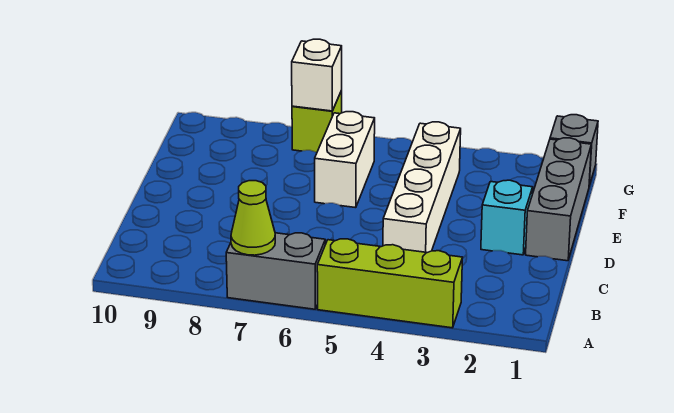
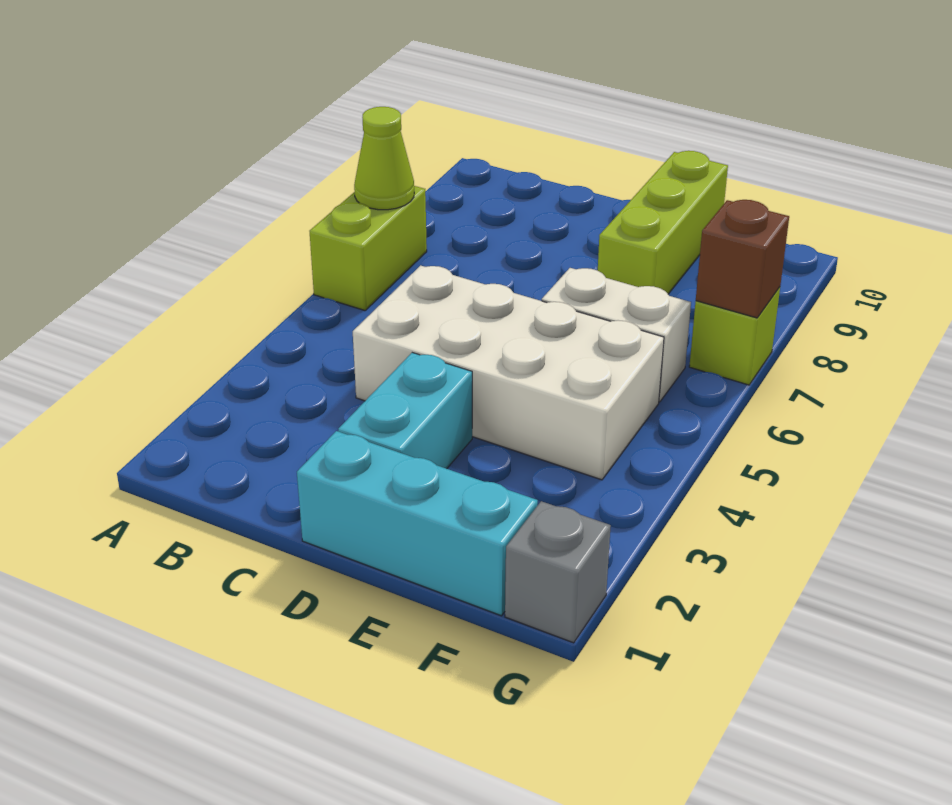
lime brick A3:A5 level 1 -> lime brick E8:E10 level 1
grey brick A6:A7 level 1 -> lime brick A6:A7 level 1
white brick C4:F4 level 1 -> white brick C4:F5 level 1
grey brick D1:F1 level 1 -> cyan brick D1:F1 level 1
cyan brick D2 level 1 -> cyan brick D2:D3 level 1
white brick G7 level 2 -> brown brick G7 level 2

